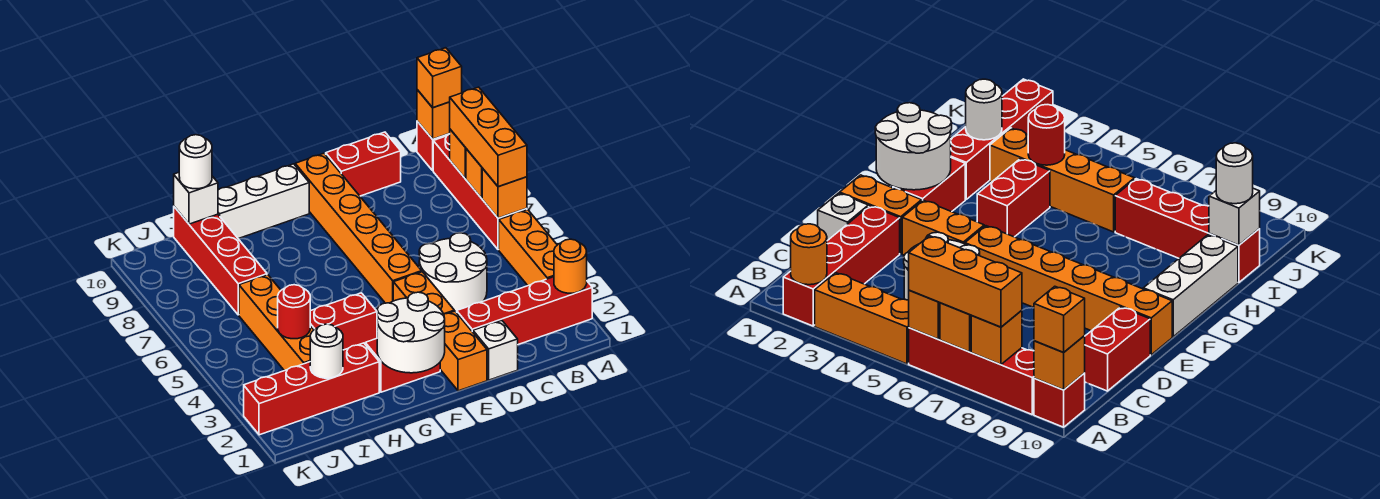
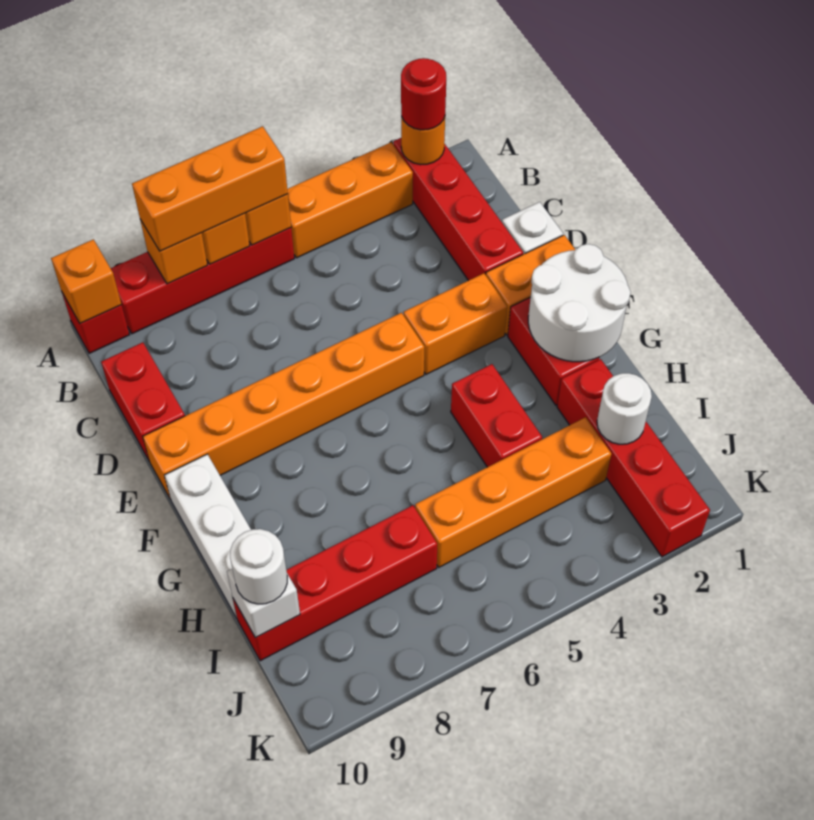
orange brick A10 level 3 -> none
white round brick C4:D5 level 1 -> none
red round brick I4 level 2 -> red round brick A2 level 3

